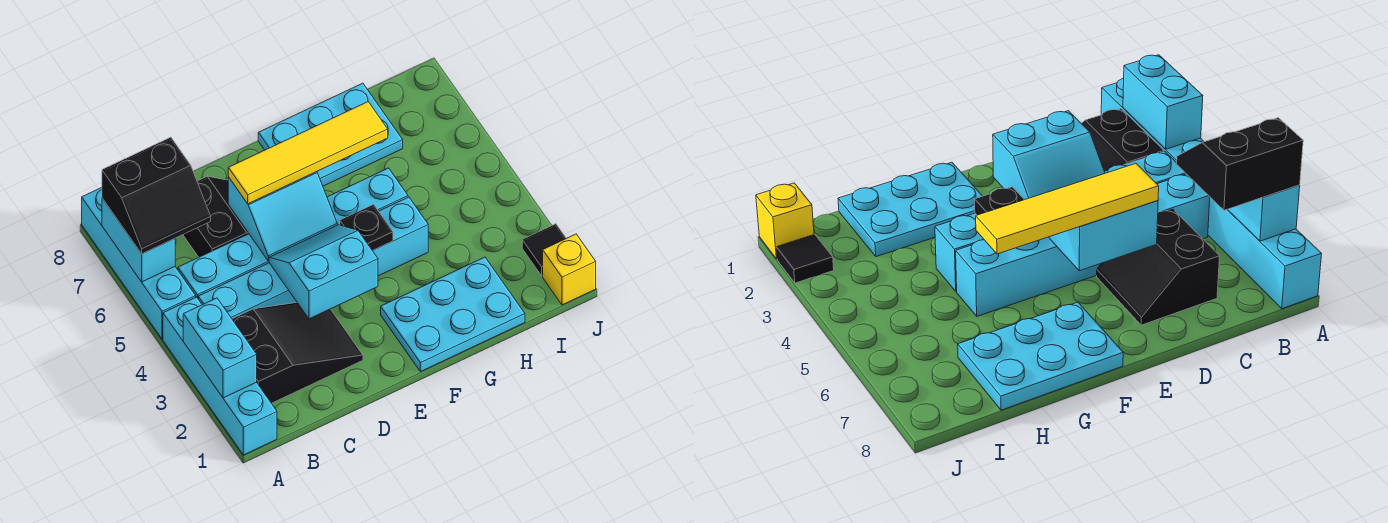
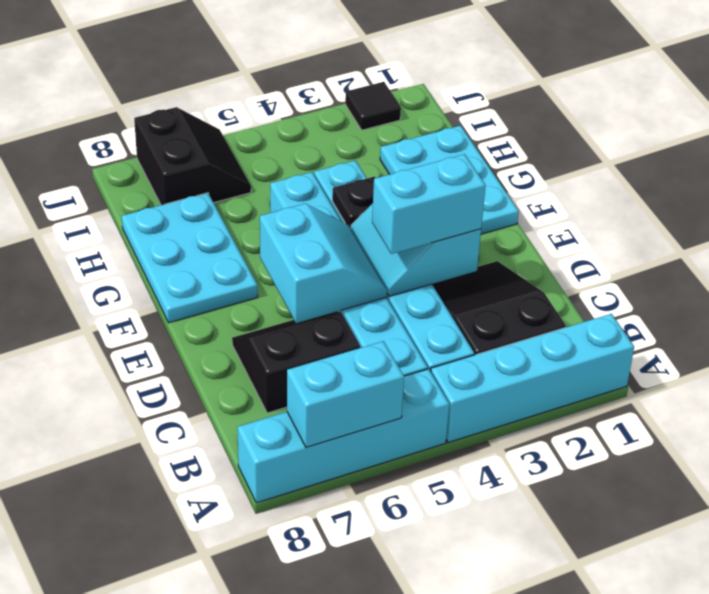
cyan brick A2:A3 level 2 -> cyan brick D3:D4 level 3
black slope A6:B7 level 3 top 7 -> black slope I6:J7 level 1 top 7
yellow tile D6:G6 level 3 -> none
yellow brick J1 level 1 -> none

